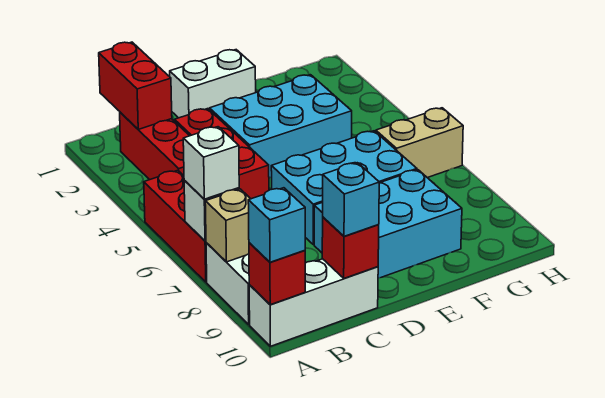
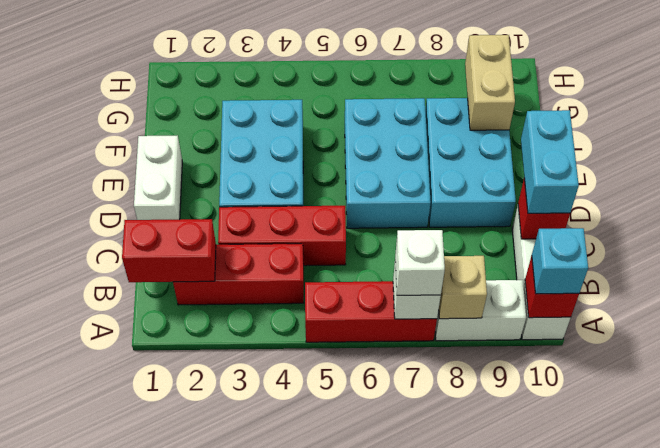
cyan brick C10 level 3 -> cyan brick C10:D10 level 3
tan brick G6:H6 level 1 -> tan brick F9:G9 level 2

